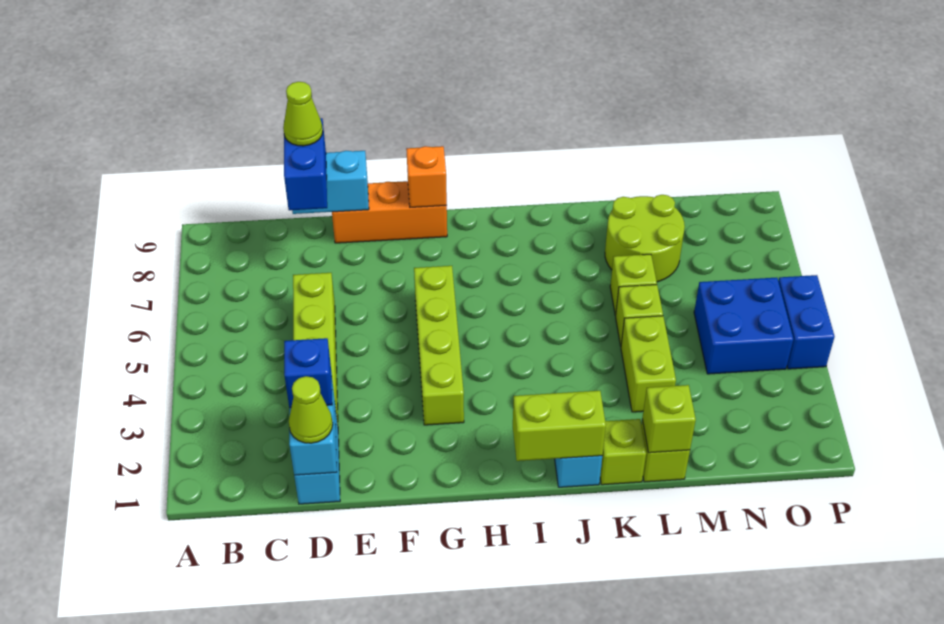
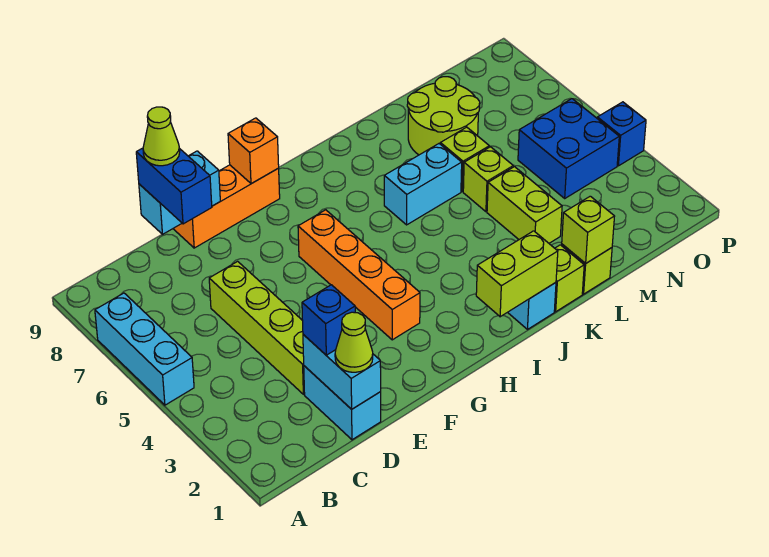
none -> cyan brick A5:A7 level 1
lime brick G3:G6 level 1 -> orange brick G3:G6 level 1
none -> cyan brick J6:K6 level 1
blue brick P4:P5 level 1 -> blue brick P4 level 1

